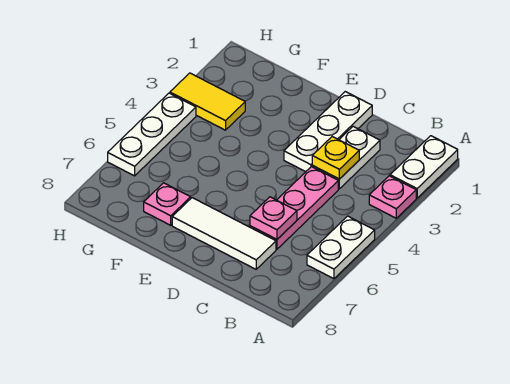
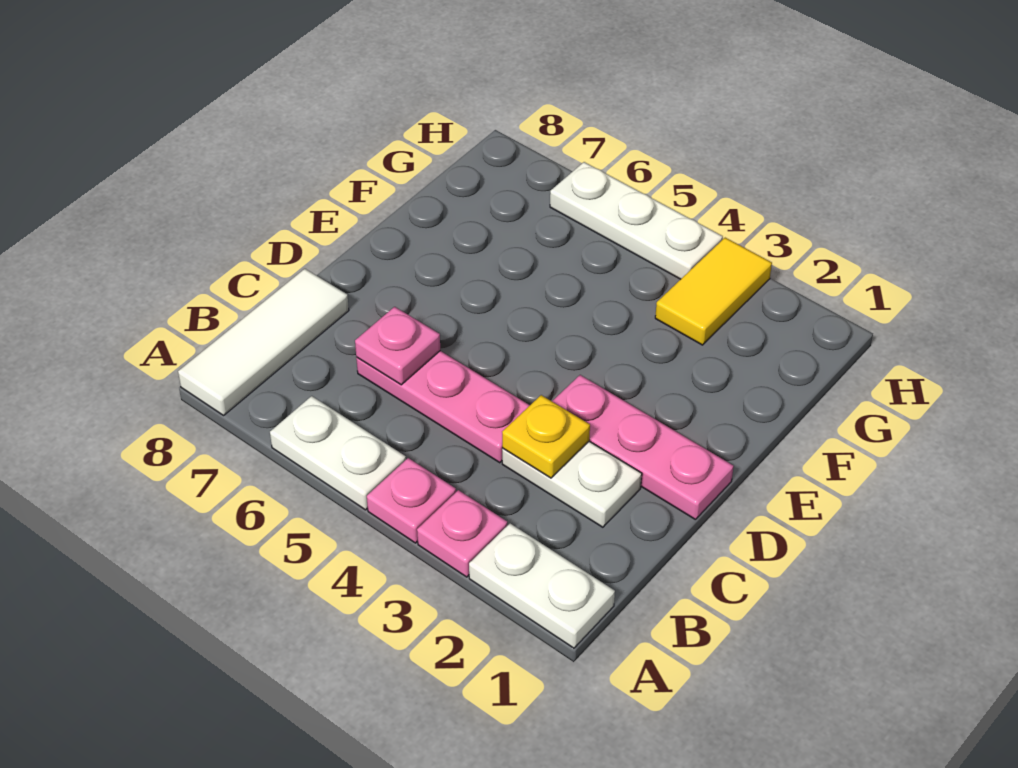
white tile C7:E7 level 1 -> white tile A8:C8 level 1
white plate D1:D3 level 1 -> pink plate D1:D3 level 1
pink plate F7 level 1 -> pink plate A4 level 1

